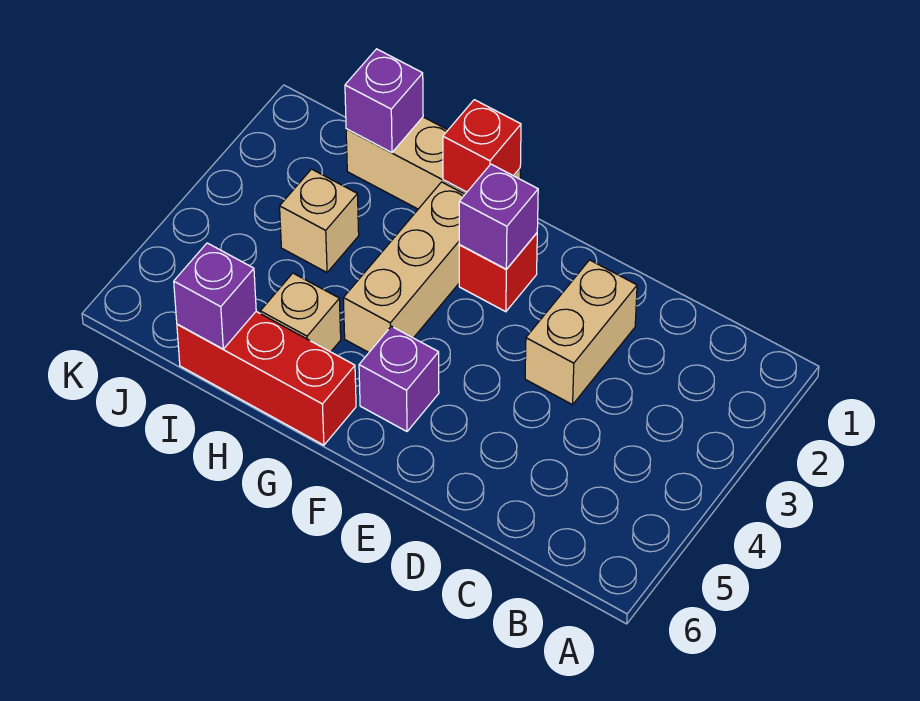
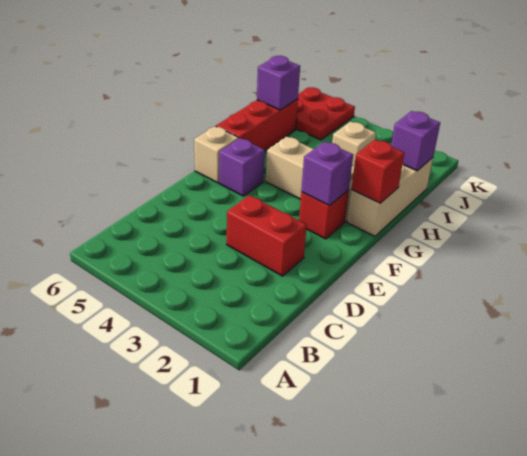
tan brick D2:D3 level 1 -> red brick D2:D3 level 1
tan brick H5 level 1 -> tan brick F6 level 1
none -> red plate J5:K6 level 1

